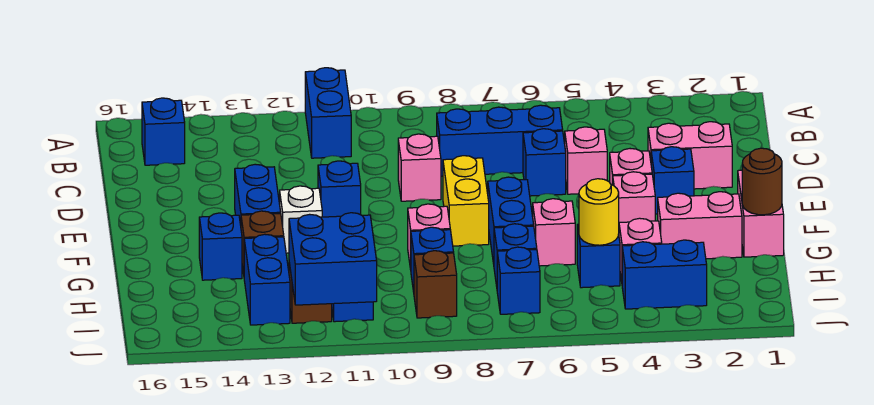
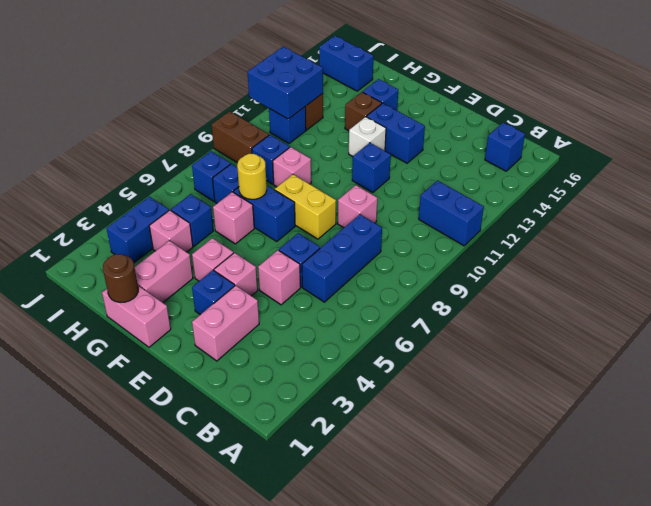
yellow round brick H5 level 2 -> yellow round brick G7 level 2
blue brick H13:I13 level 1 -> blue brick I15:J15 level 1
brown brick I9 level 1 -> brown brick I9:J9 level 1

